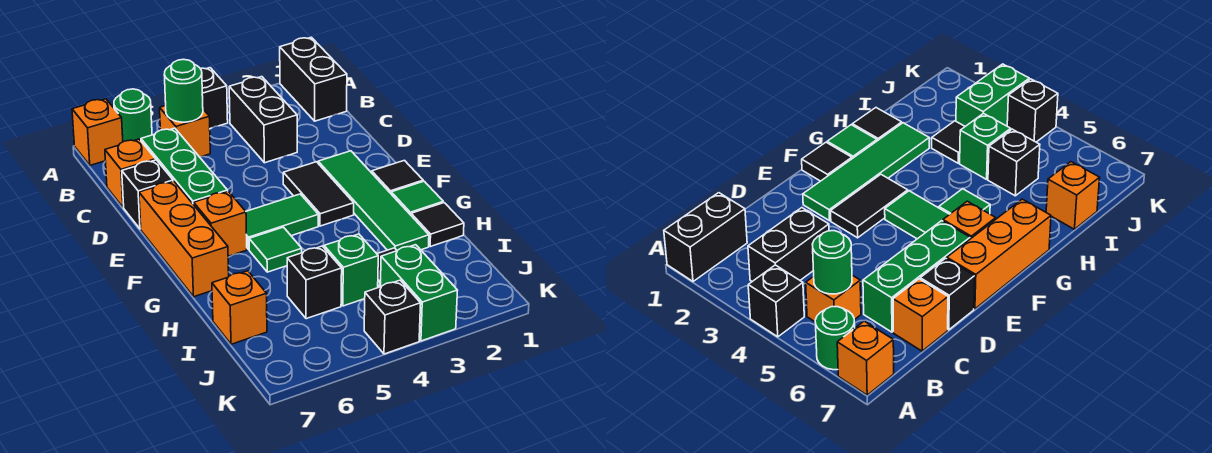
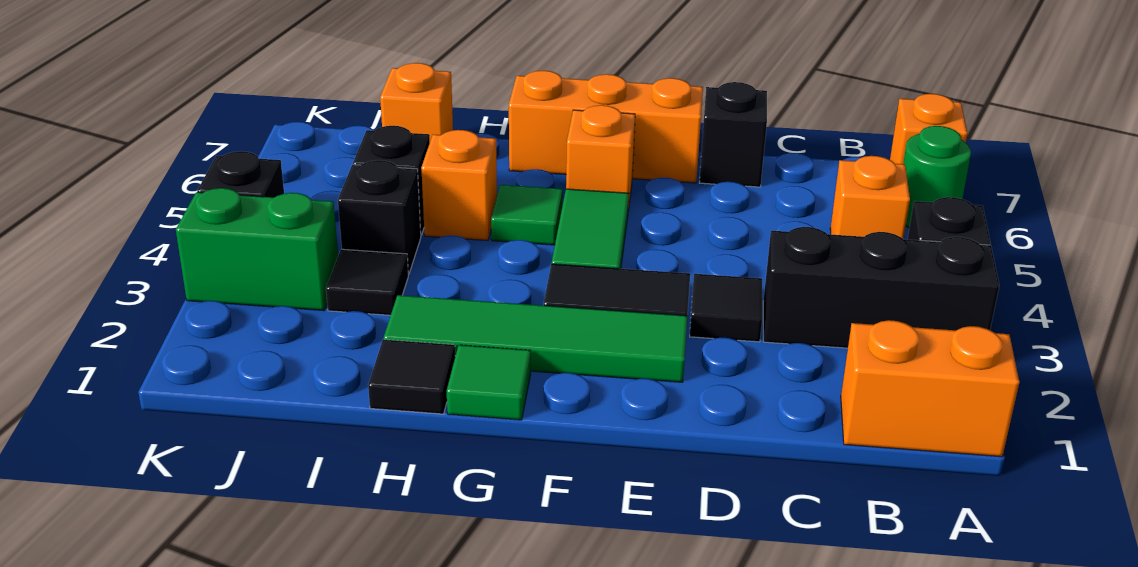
black brick A1:B1 level 1 -> orange brick A1:B1 level 1
black brick B3:C3 level 1 -> black brick A3:C3 level 1
green round brick B5 level 2 -> none
green brick C6:E6 level 1 -> none
orange brick C7 level 1 -> orange brick H5 level 1
black tile F1 level 1 -> black tile D3 level 1
green brick I4 level 1 -> black brick I4 level 1

